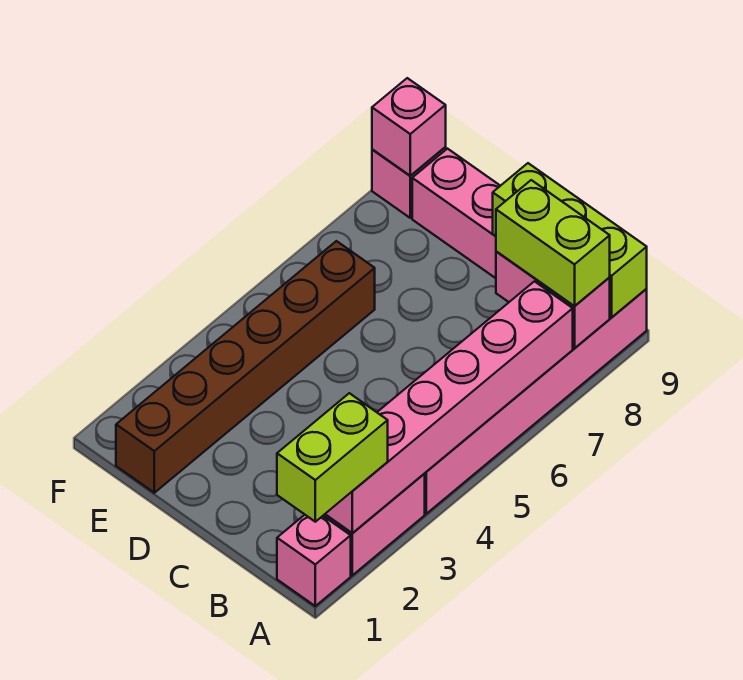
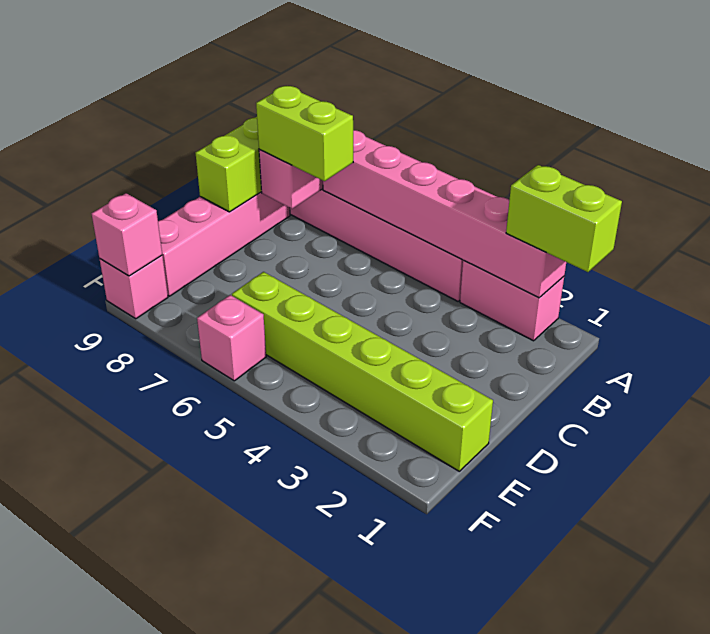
pink brick A1 level 1 -> pink brick F6 level 1
lime brick A8:B8 level 3 -> lime brick B7:B8 level 3
brown brick E1:E6 level 1 -> lime brick E1:E6 level 1

